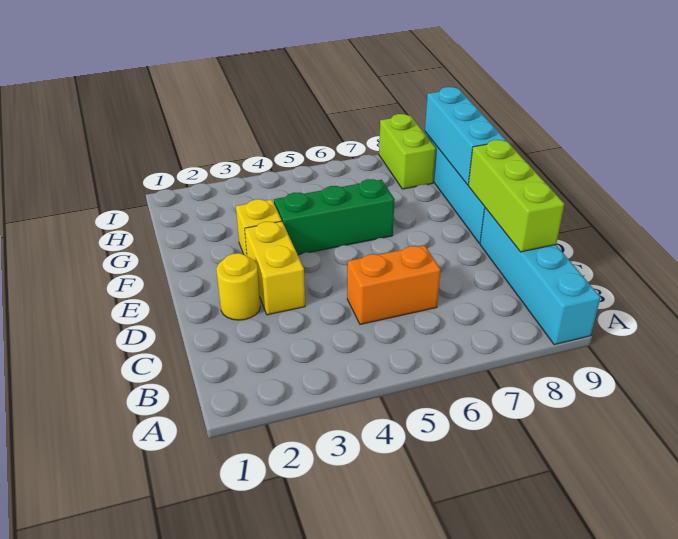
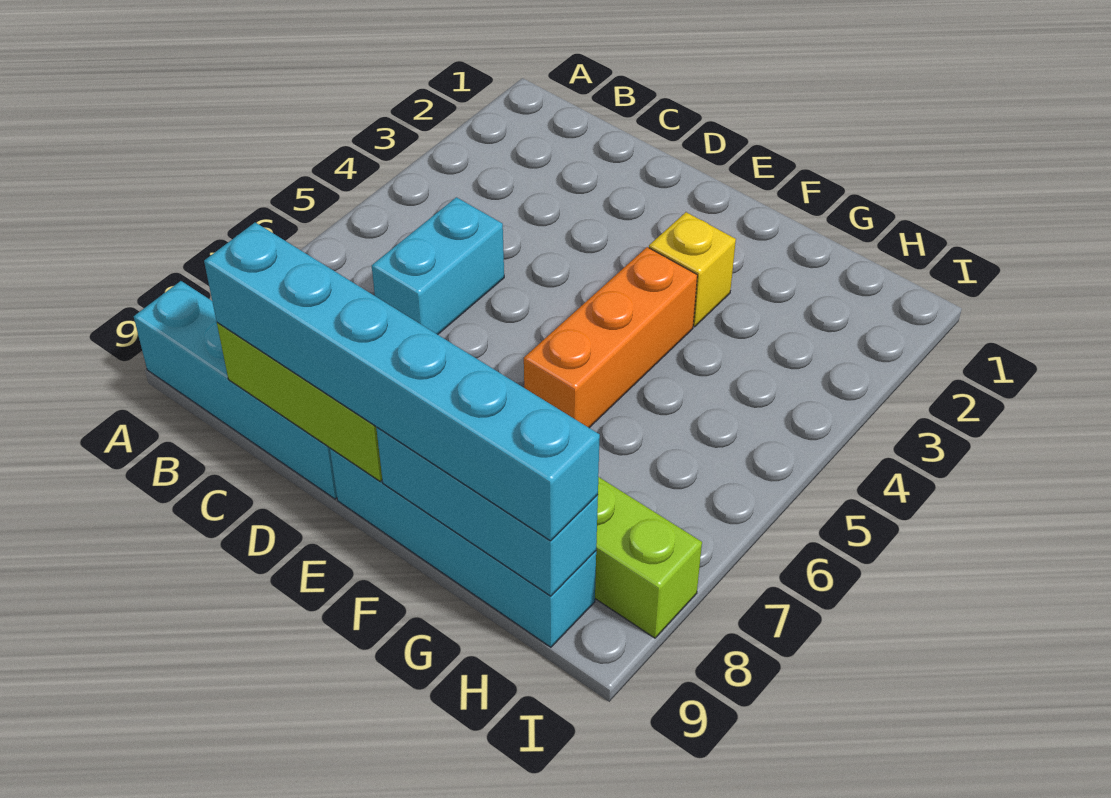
orange brick C5:C6 level 1 -> cyan brick C5:C6 level 1
none -> cyan brick C9:H9 level 3
yellow round brick D2 level 1 -> none
yellow brick D3:E3 level 1 -> none
green brick F4:F6 level 1 -> orange brick F4:F6 level 1

